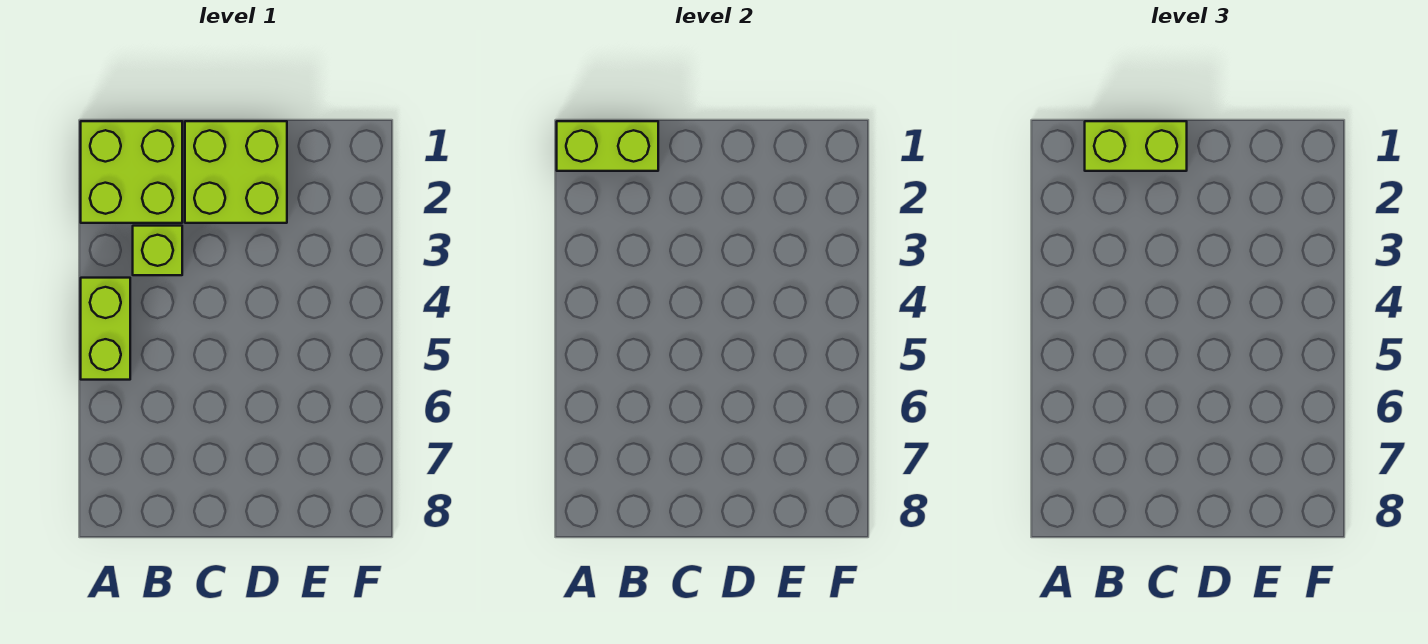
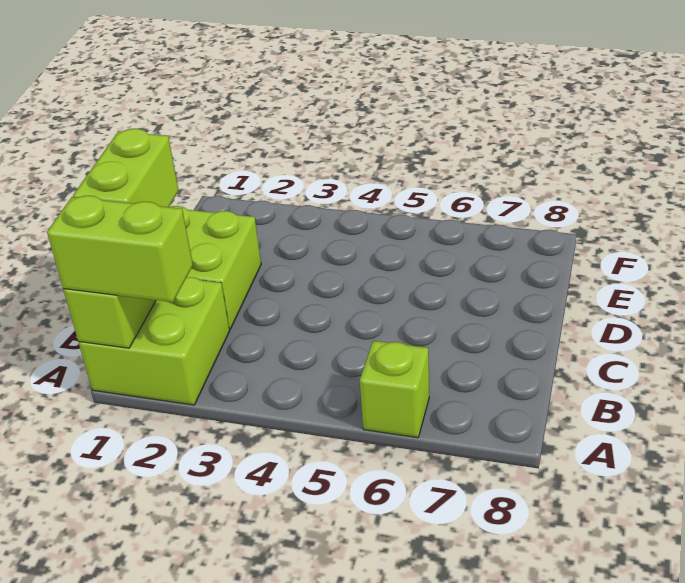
lime brick A4:A5 level 1 -> lime brick A1:A2 level 3
lime brick B3 level 1 -> lime brick A6 level 1

